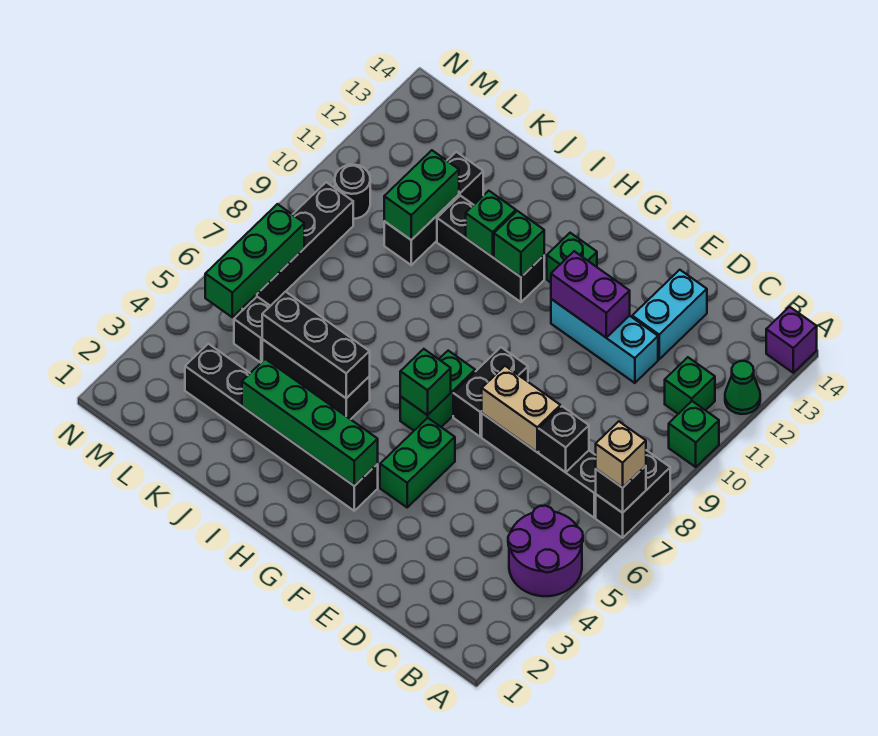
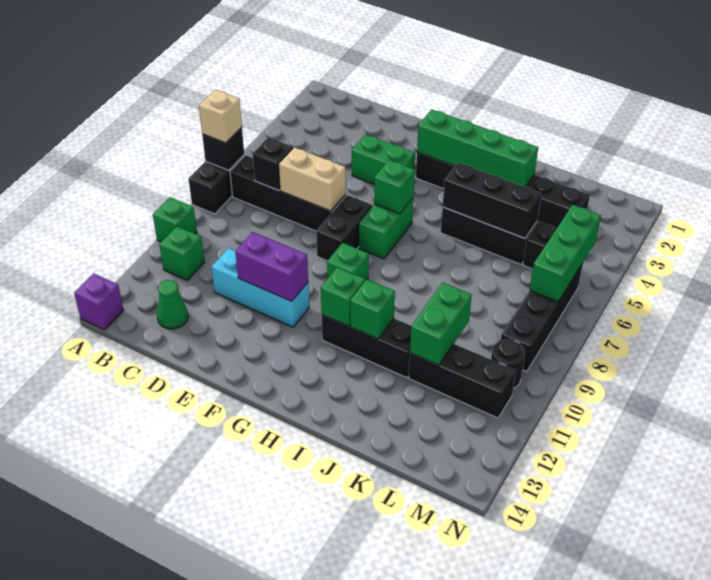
purple round brick A4:B5 level 1 -> none
green cone A12 level 1 -> green cone C13 level 1
cyan brick D12:D13 level 1 -> none
green brick F4:F5 level 1 -> green brick E4:F4 level 1
green brick G12 level 1 -> green brick G9 level 1
black brick K10:K12 level 1 -> black brick K11:M11 level 1

